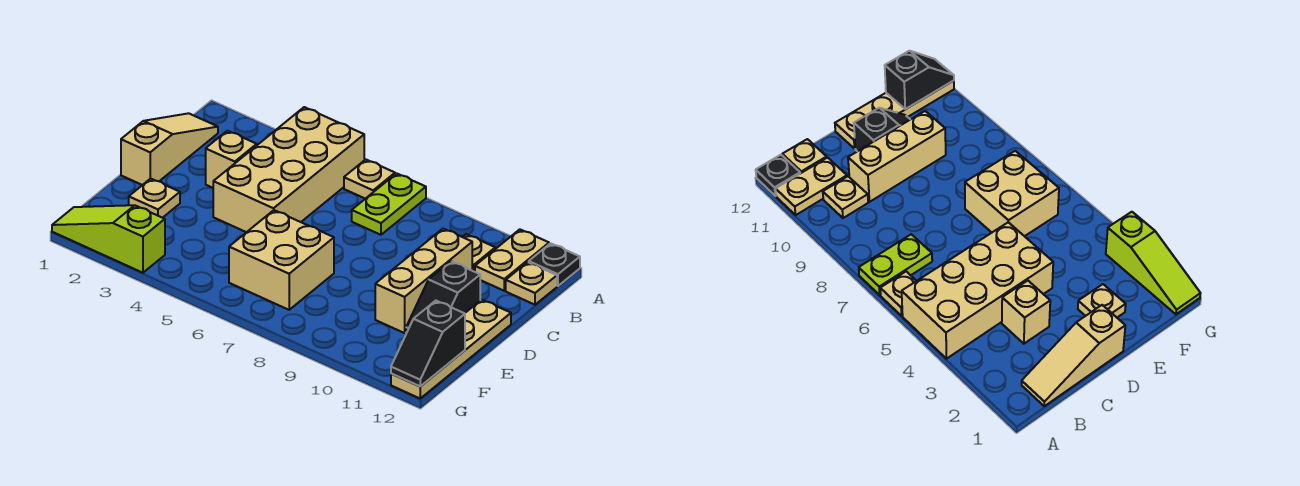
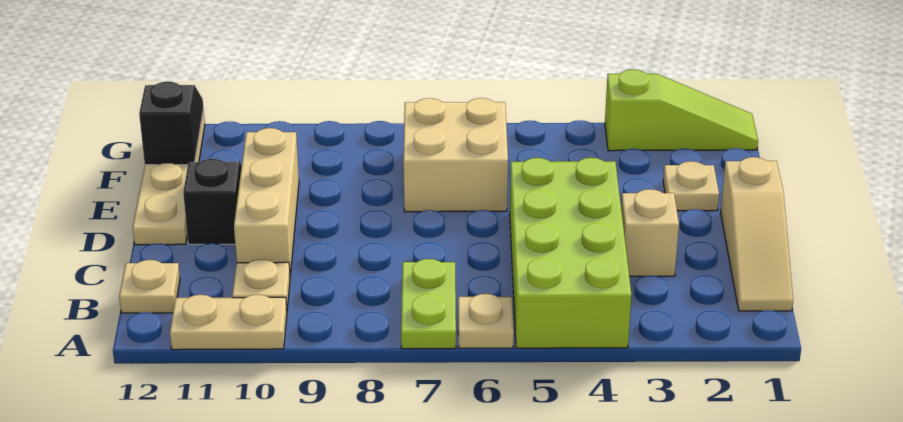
tan brick A4:D5 level 1 -> lime brick A4:D5 level 1
tan plate A11:B11 level 1 -> tan plate A10:A11 level 1
black plate A12 level 1 -> none

